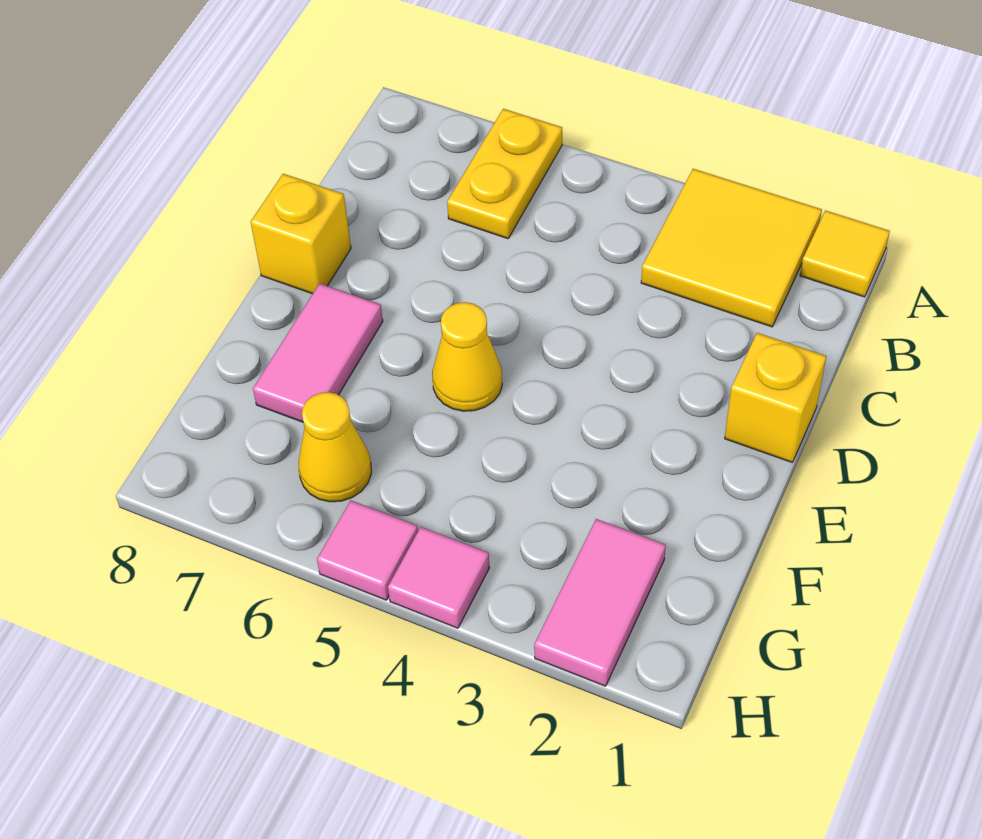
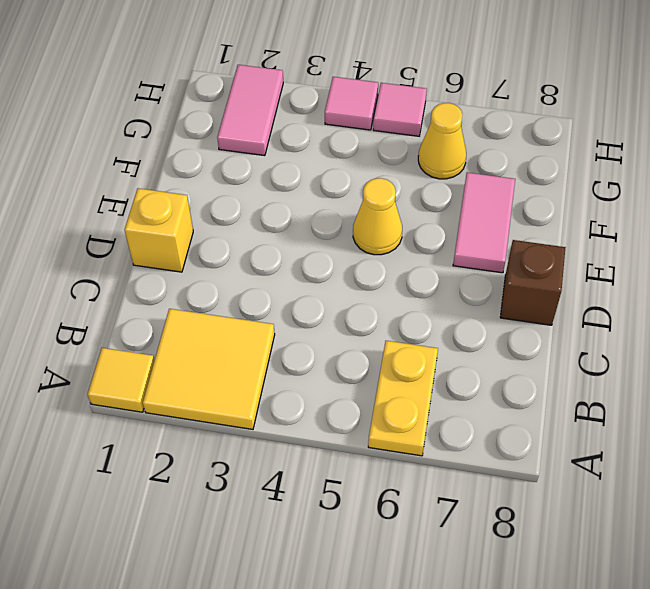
yellow brick D8 level 1 -> brown brick D8 level 1

